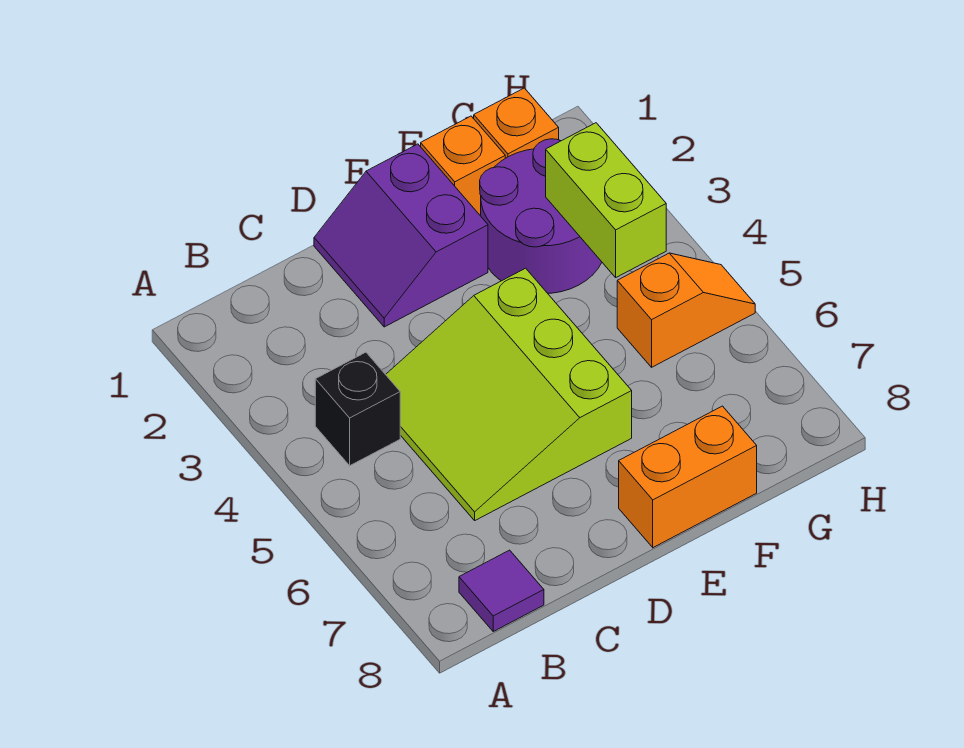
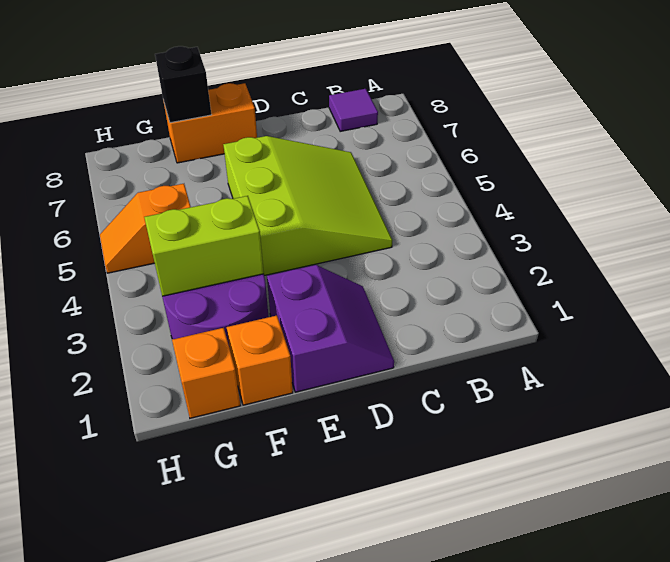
black brick B4 level 1 -> black brick F8 level 2
lime brick G3:G4 level 2 -> lime brick F3:G3 level 2

